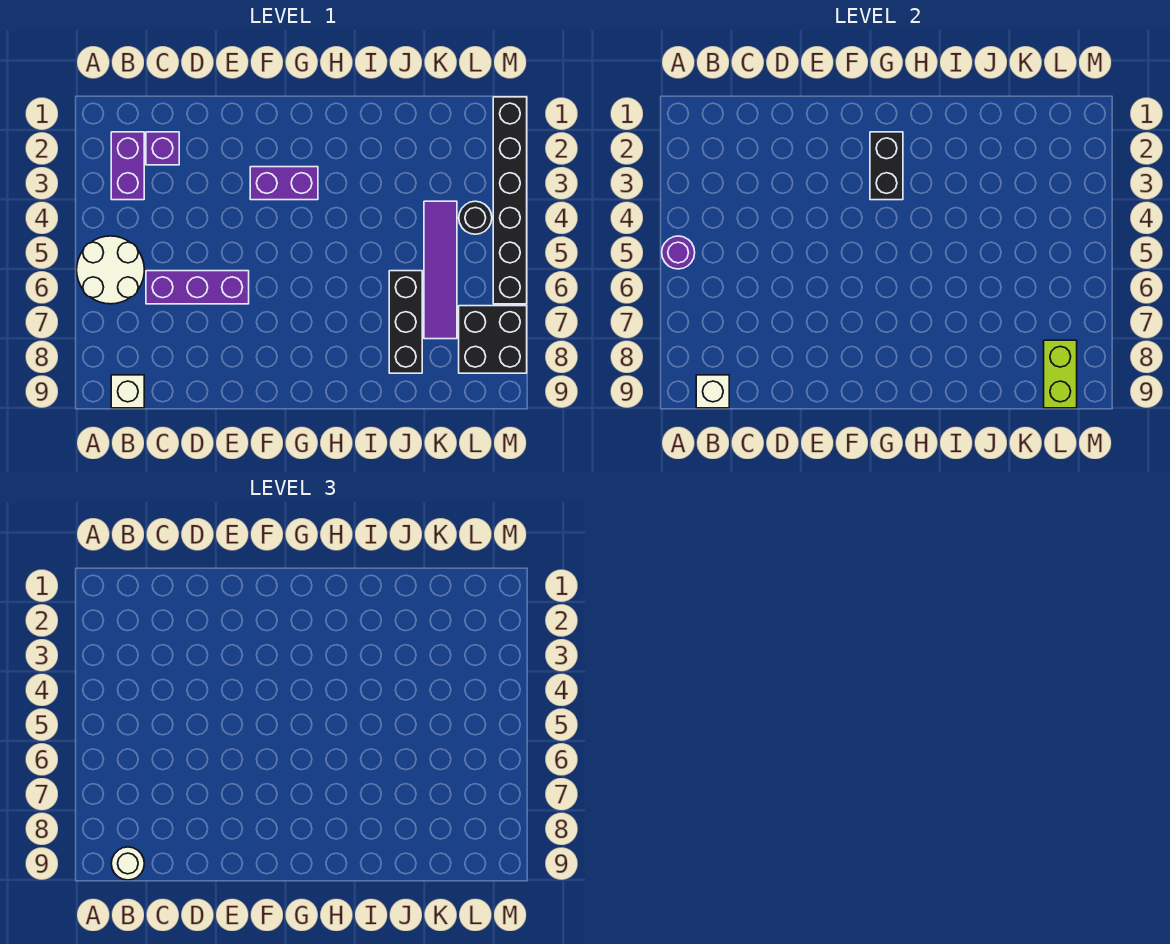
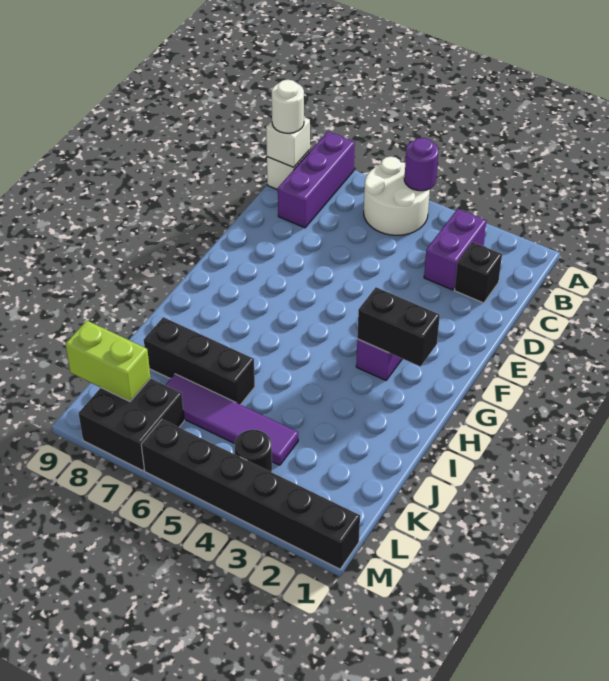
purple brick B2:B3 level 1 -> purple brick B3:C3 level 1
purple brick C2 level 1 -> black brick C2 level 1
purple brick C6:E6 level 1 -> purple brick A8:C8 level 1

